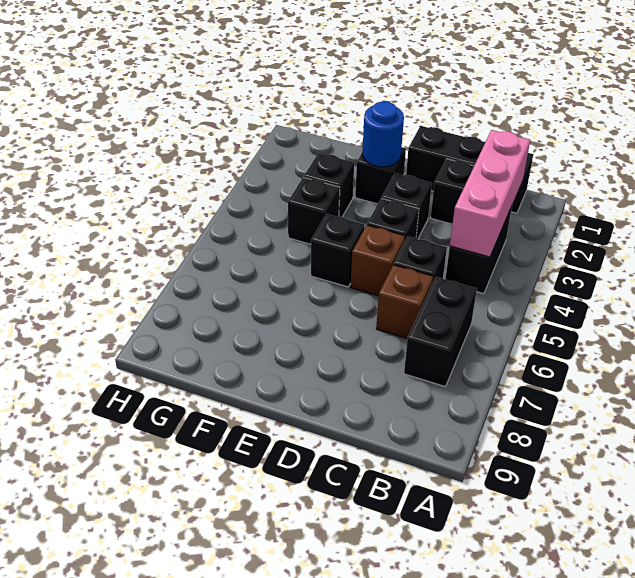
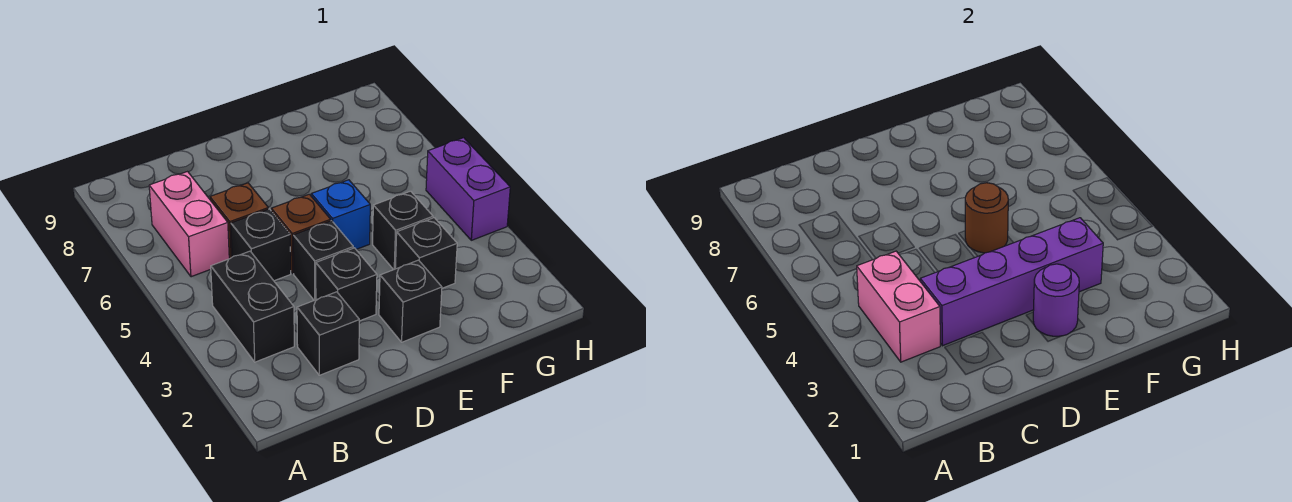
black brick B1:D1 level 1 -> none
pink brick B2:B4 level 2 -> pink brick B3:B4 level 2
black brick B6:B7 level 1 -> pink brick B6:B7 level 1
none -> purple brick C3:F3 level 2
blue round brick E2 level 2 -> purple round brick E2 level 2
black brick E5 level 1 -> blue brick E5 level 1
none -> brown round brick E5 level 2
none -> purple brick H4:H5 level 1

